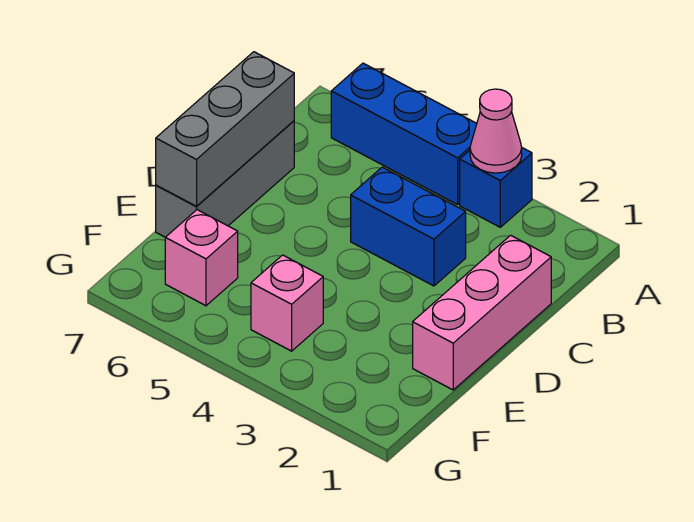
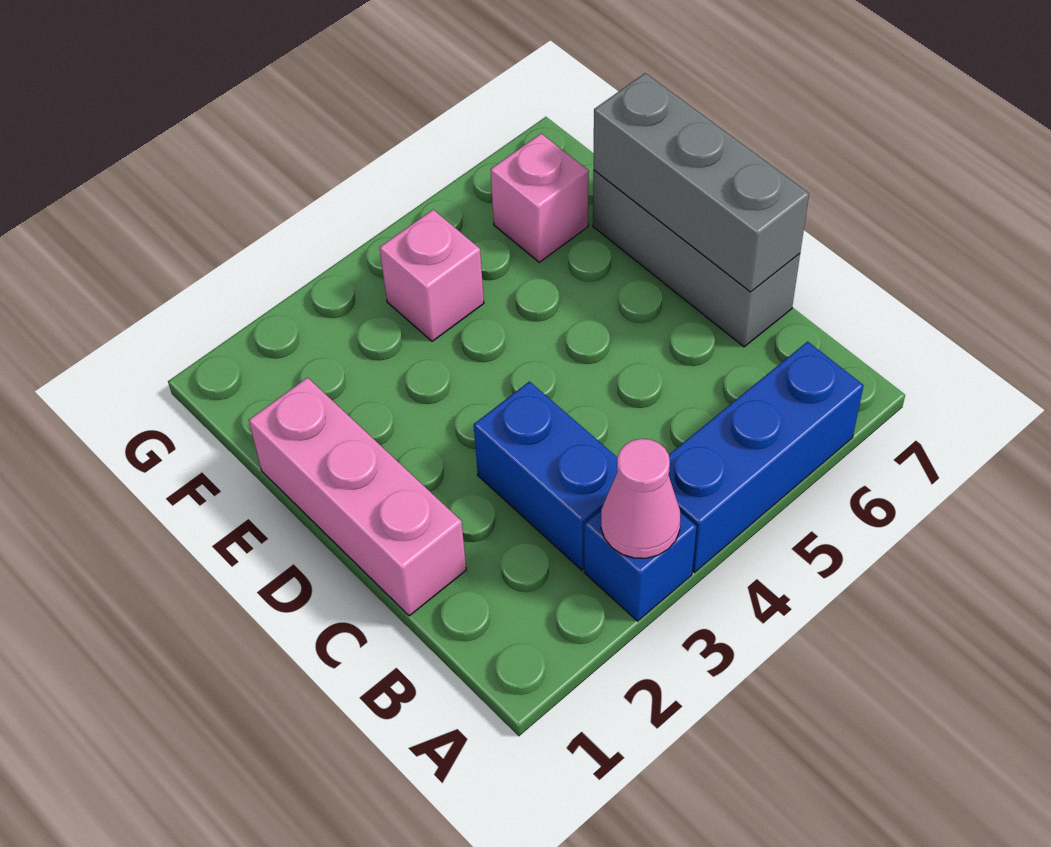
blue brick C3:C4 level 1 -> blue brick B3:C3 level 1

